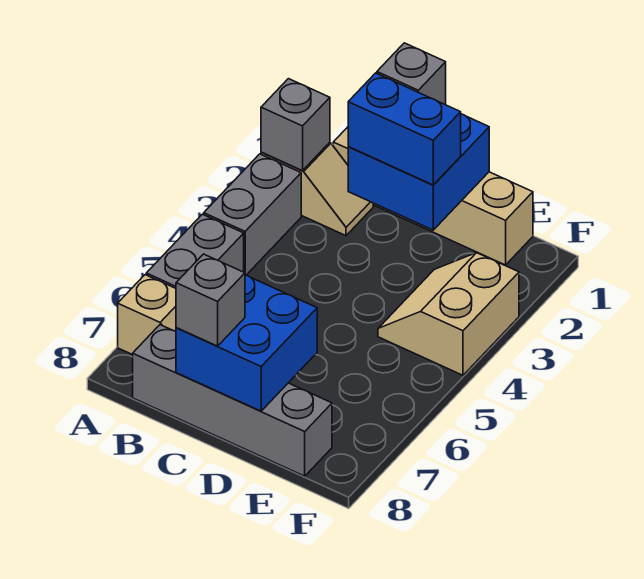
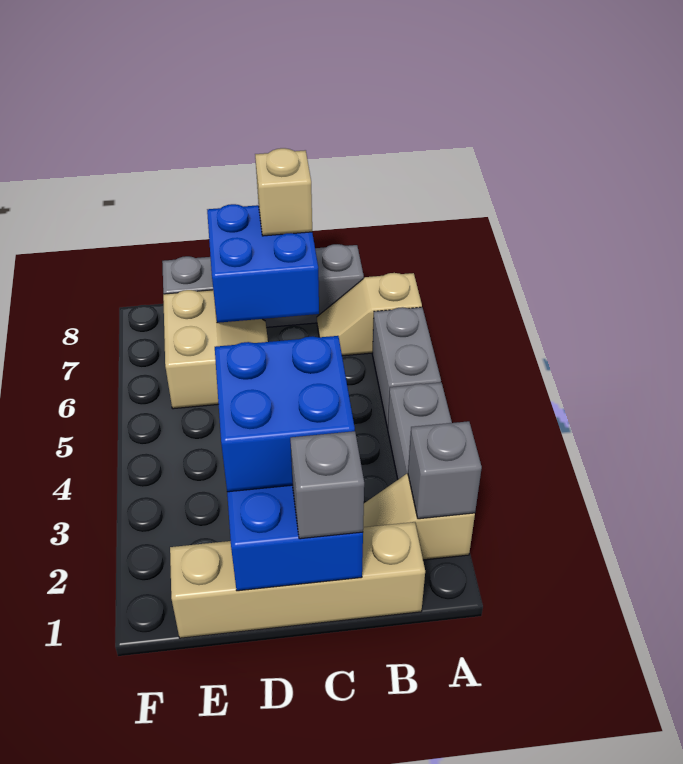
blue brick C2:D2 level 3 -> blue brick C2:D3 level 3
grey brick C8 level 3 -> tan brick C8 level 3
tan slope E3:F4 level 1 top F -> tan slope D6:E7 level 1 top E

